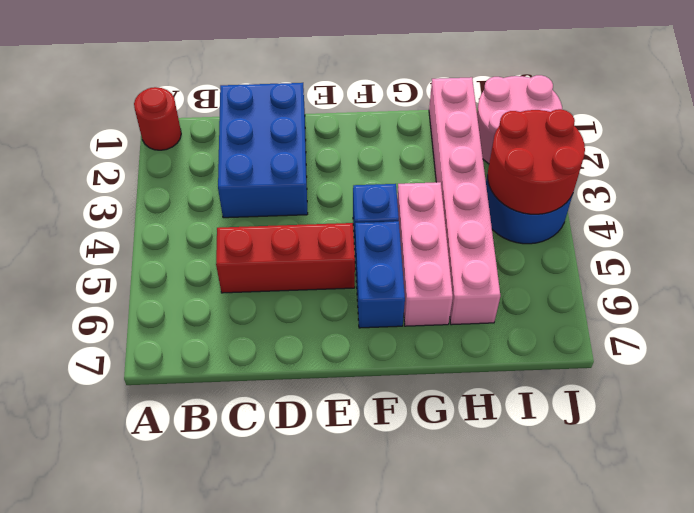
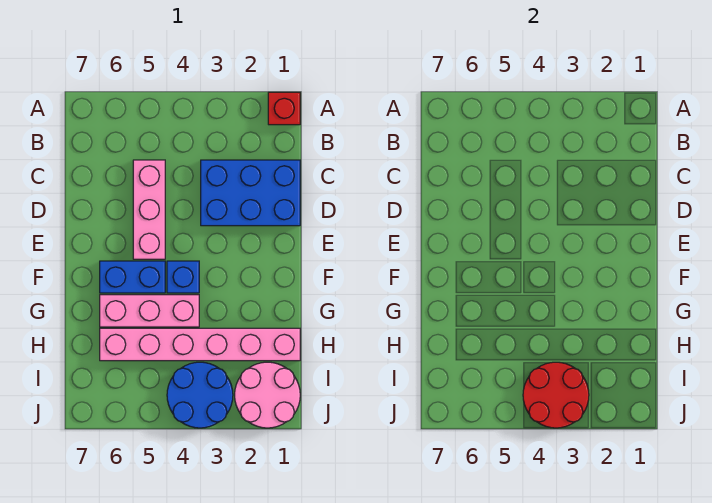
red round brick A1 level 1 -> red brick A1 level 1
red brick C5:E5 level 1 -> pink brick C5:E5 level 1

